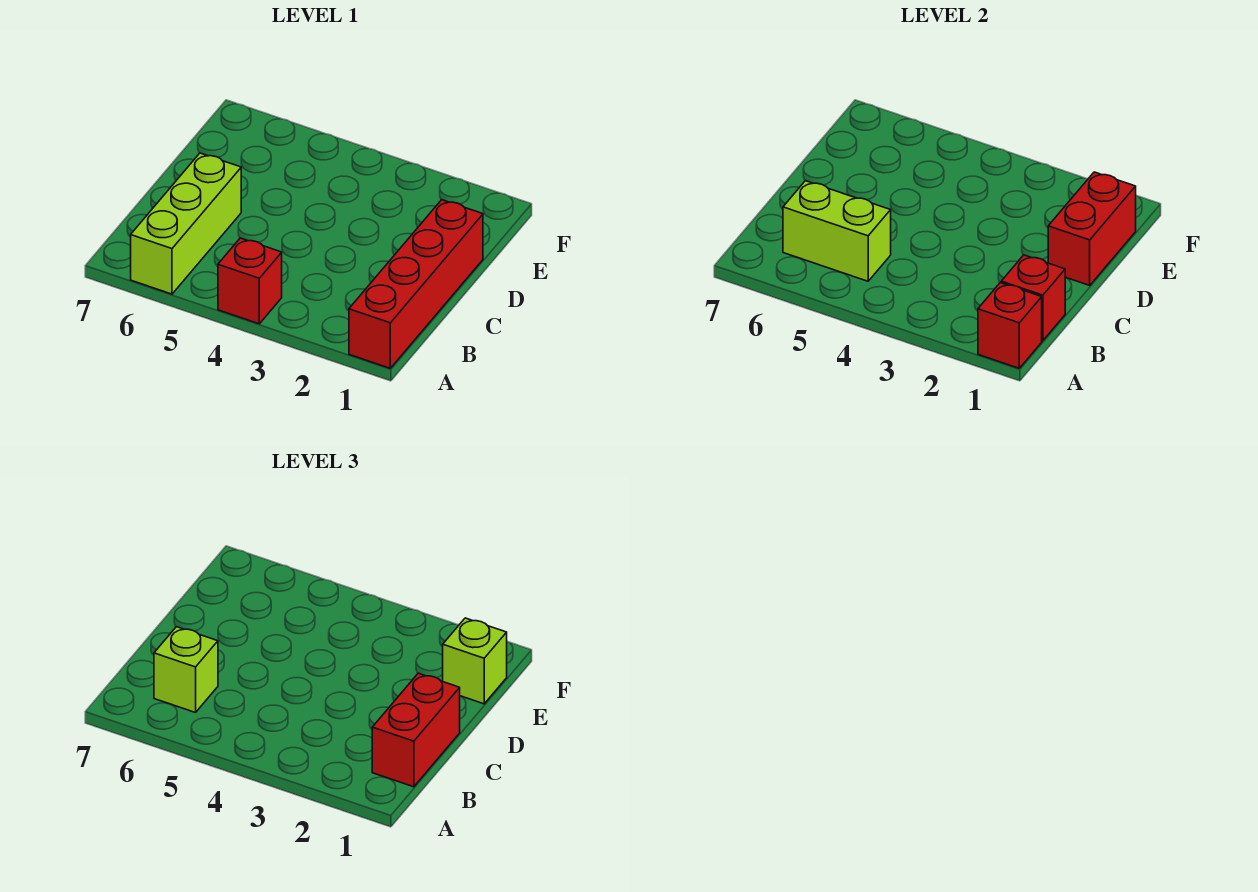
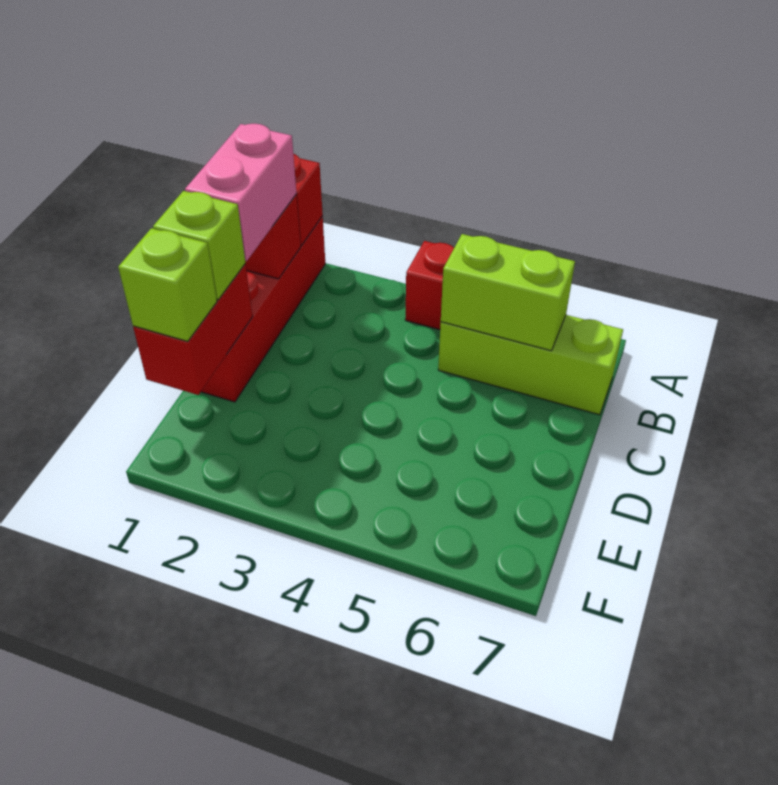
lime brick A6:C6 level 1 -> lime brick B5:B7 level 1
red brick B1:C1 level 3 -> pink brick B1:C1 level 3
lime brick B6 level 3 -> lime brick D1 level 3

